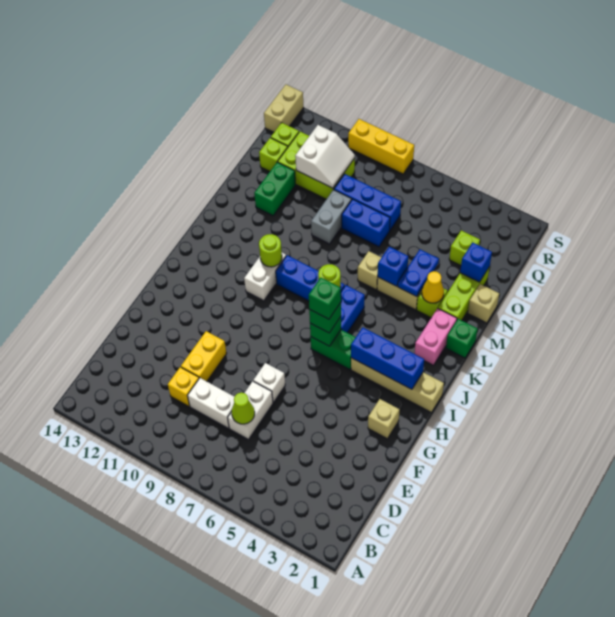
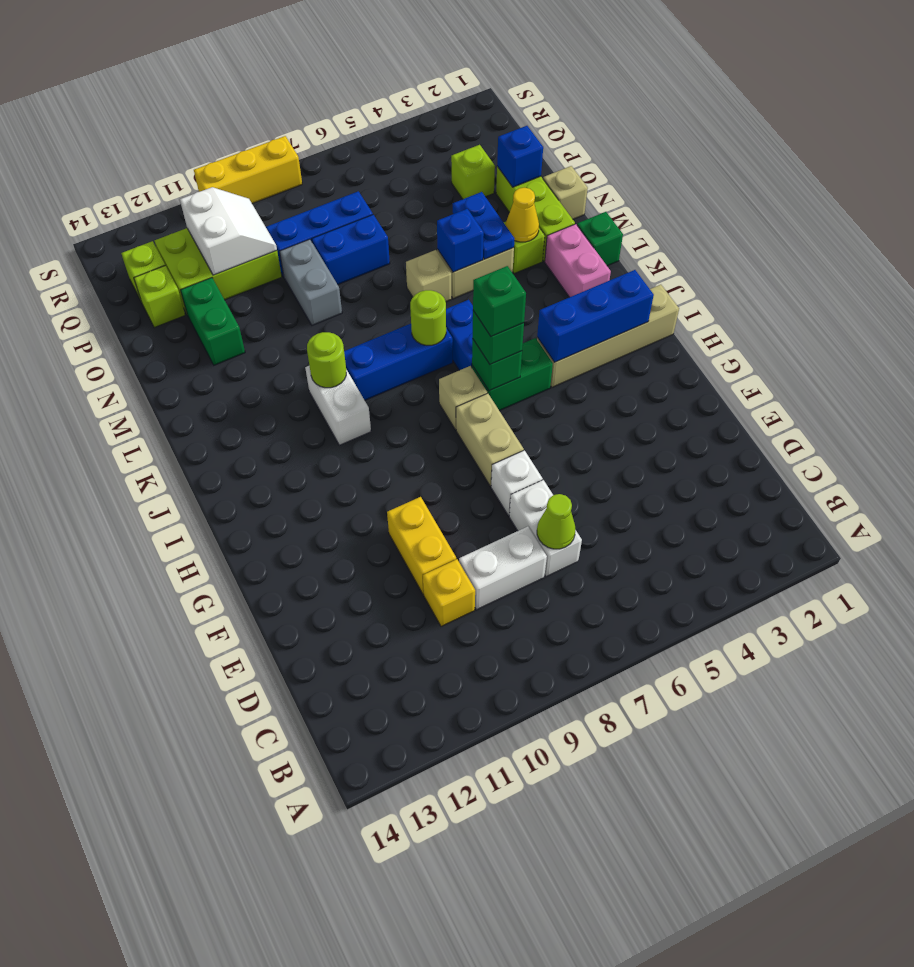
tan brick G2 level 1 -> tan brick I7 level 1
tan brick R14:S14 level 1 -> tan brick G7:H7 level 1

